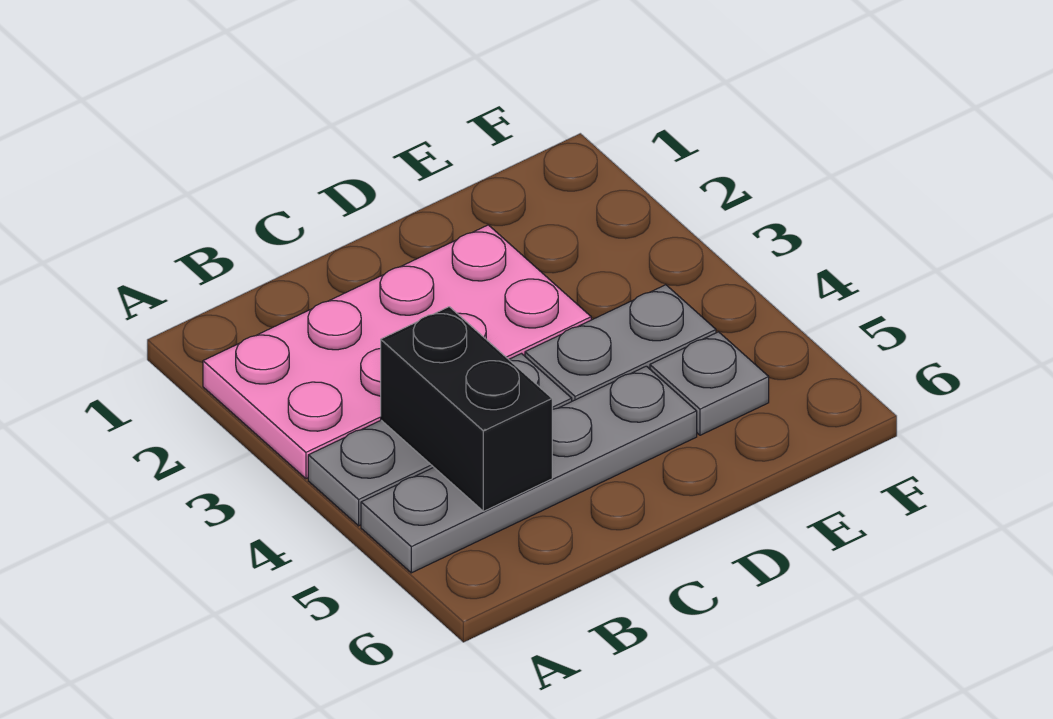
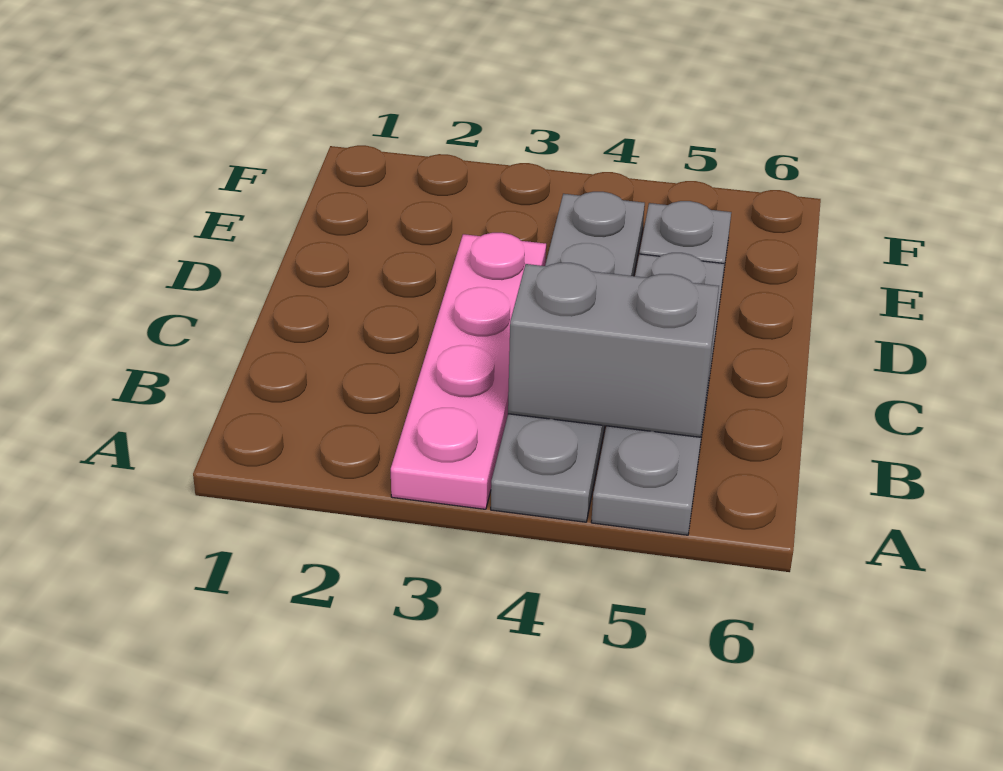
pink plate A2:D3 level 1 -> pink plate A3:D3 level 1
black brick B4:B5 level 2 -> grey brick B4:B5 level 2

